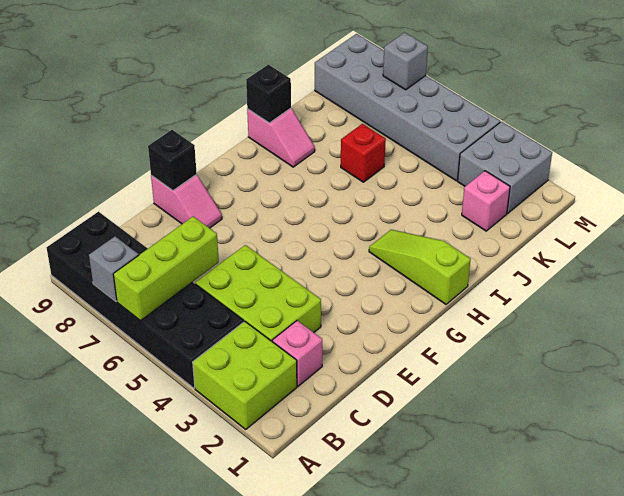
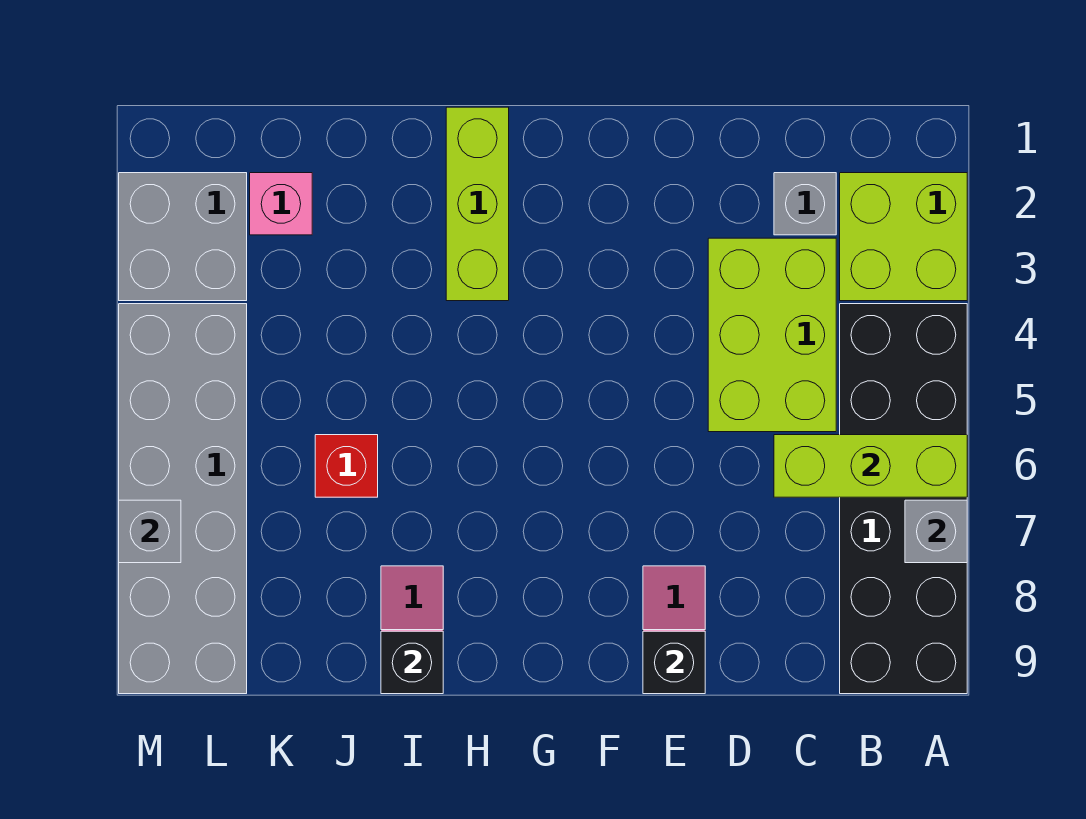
pink brick C2 level 1 -> grey brick C2 level 1
lime slope H1:H3 level 1 top 1 -> lime brick H1:H3 level 1

